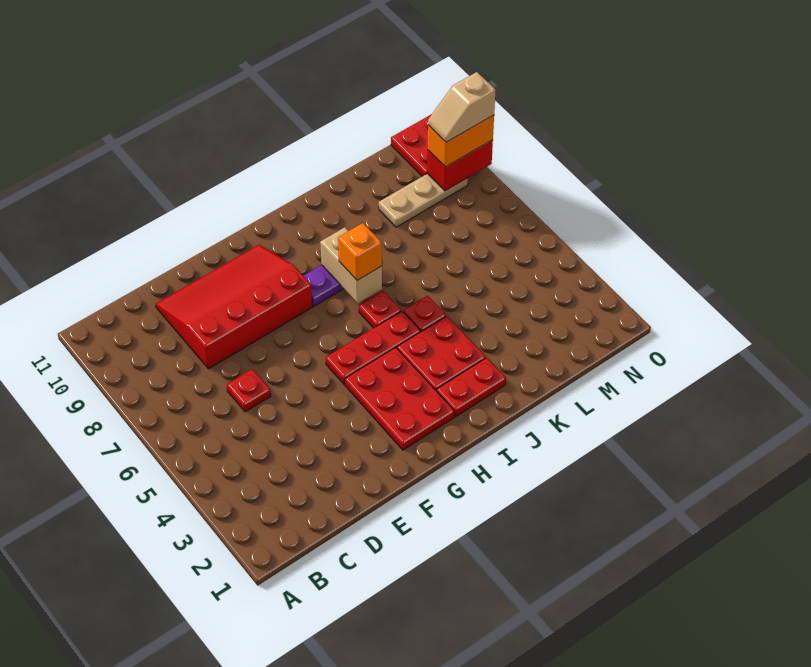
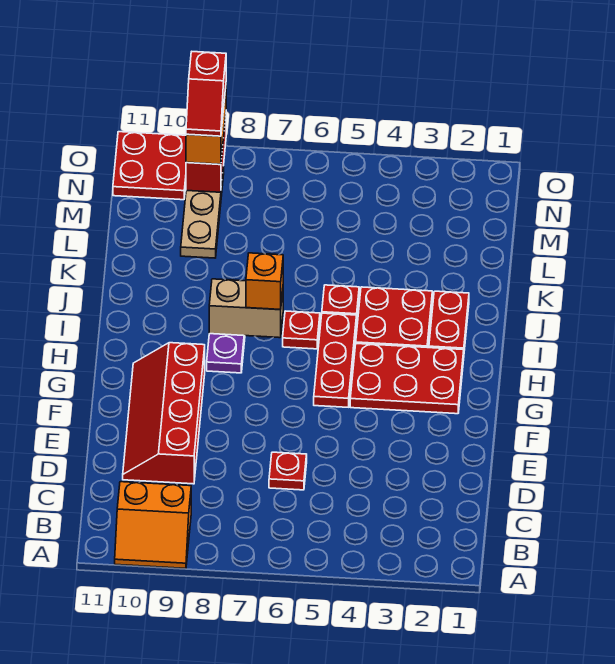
none -> orange slope A9:B10 level 1 top B
red slope D8:G10 level 1 top 8 -> red slope D9:G10 level 1 top 9
tan slope N9:O9 level 4 top O -> red slope N9:O9 level 4 top O

